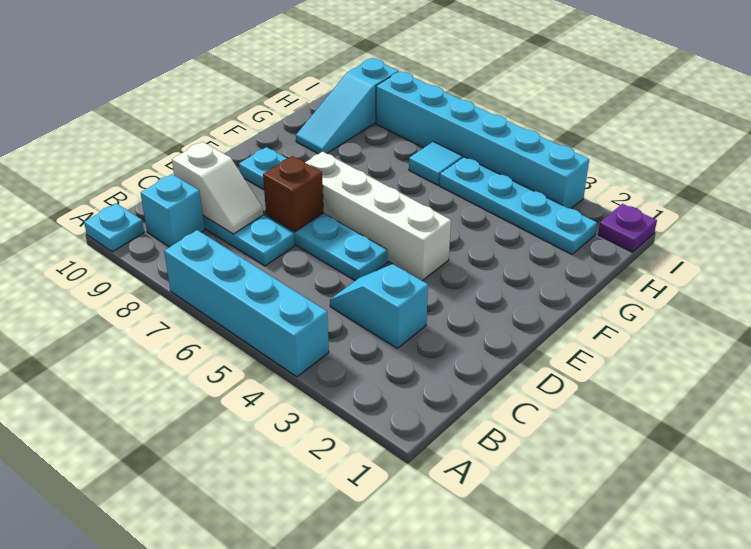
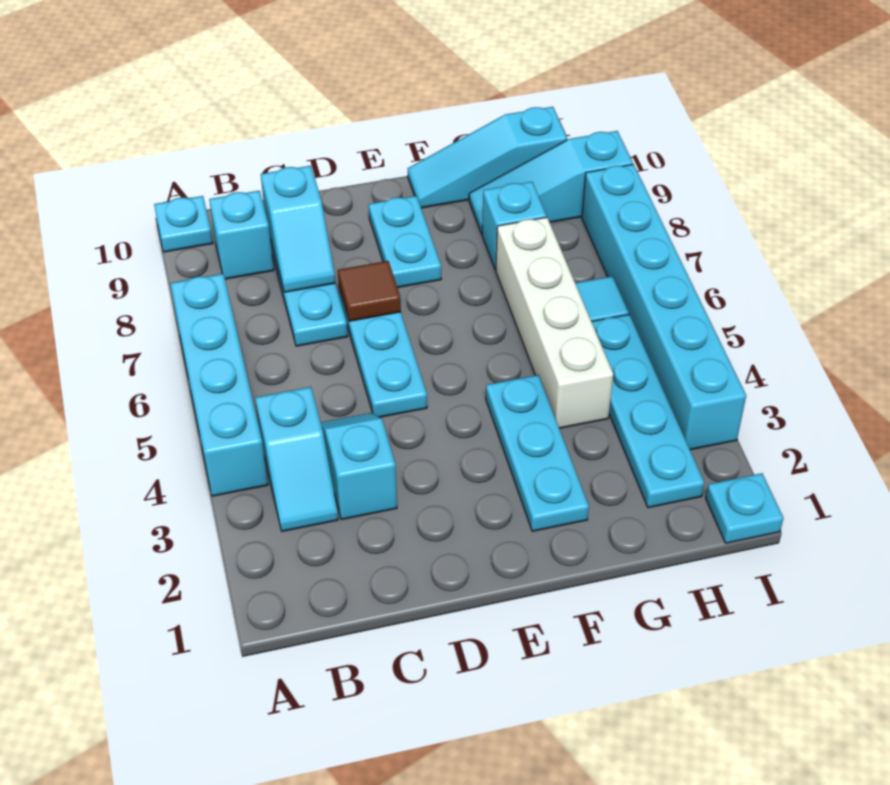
none -> cyan slope B3:B4 level 1 top 4
white slope C8:C9 level 2 top 9 -> cyan slope C8:C9 level 2 top 9
brown brick D7 level 2 -> brown tile D7 level 2
white brick E4:E7 level 1 -> white brick G4:G7 level 1
none -> cyan plate F2:F4 level 1
none -> cyan slope F10:H10 level 1 top H
none -> cyan brick G8 level 1
purple plate I1 level 1 -> cyan plate I1 level 1

